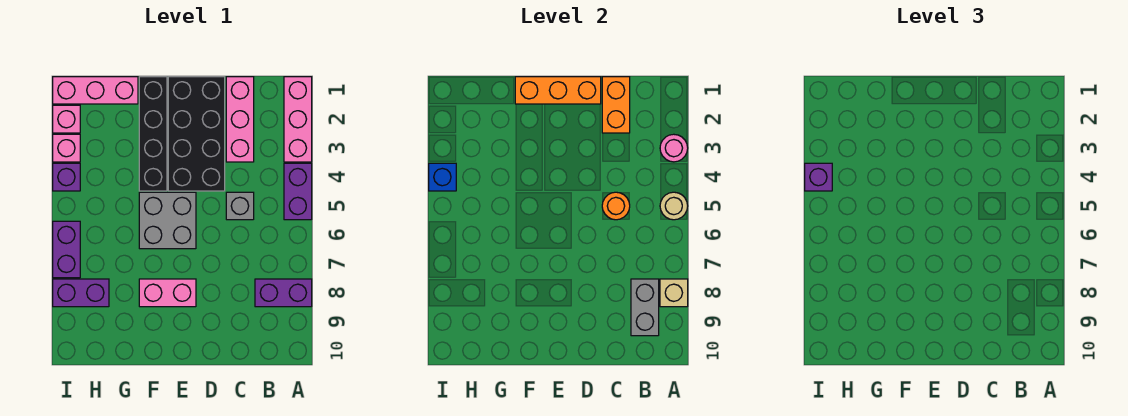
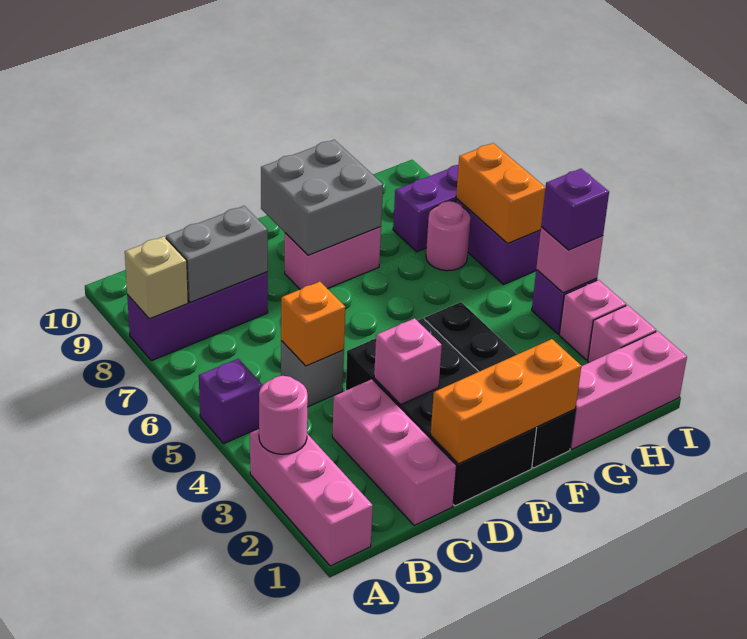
purple brick A4:A5 level 1 -> purple brick A5 level 1
tan round brick A5 level 2 -> none
purple brick A8:B8 level 1 -> purple brick A8:C8 level 1
grey brick B8:B9 level 2 -> grey brick B8:C8 level 2
orange brick C1:C2 level 2 -> orange brick I6:I7 level 2
orange round brick C5 level 2 -> orange brick C5 level 2
none -> pink brick D3 level 2
grey brick E5:F6 level 1 -> grey brick E8:F9 level 2
none -> pink round brick H7 level 1
blue brick I4 level 2 -> pink brick I4 level 2

